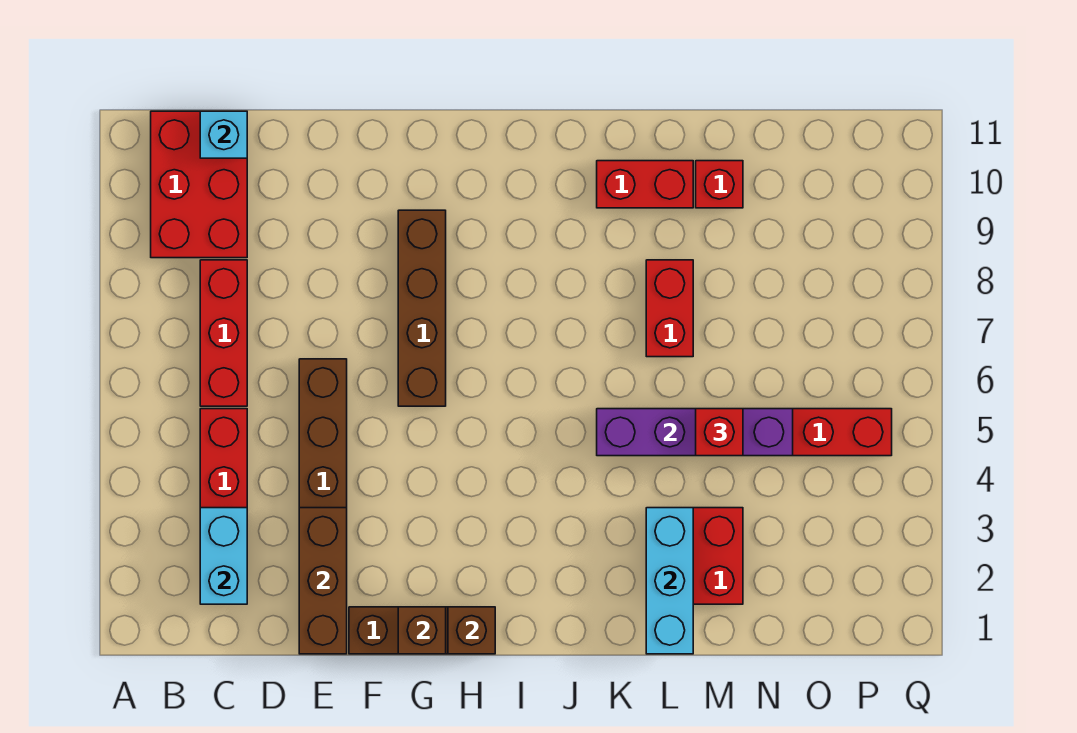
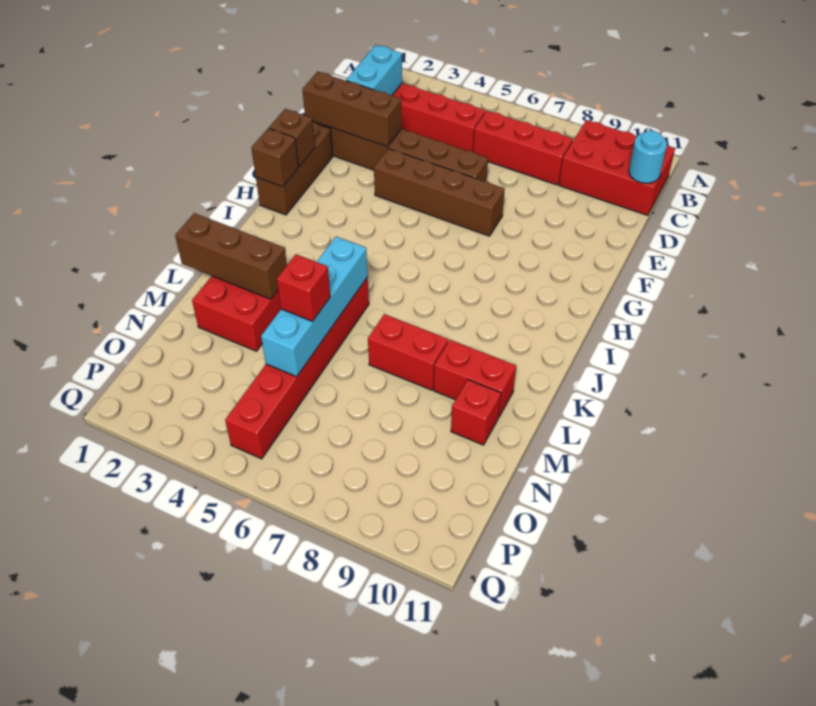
cyan brick C2:C3 level 2 -> cyan brick C2:D2 level 2
cyan brick C11 level 2 -> cyan round brick C11 level 2
brown brick G6:G9 level 1 -> brown brick F4:F7 level 1
purple brick K5:N5 level 2 -> cyan brick K5:N5 level 2
red brick K10:L10 level 1 -> red brick L9:L10 level 1
cyan brick L1:L3 level 2 -> brown brick L1:L3 level 2

